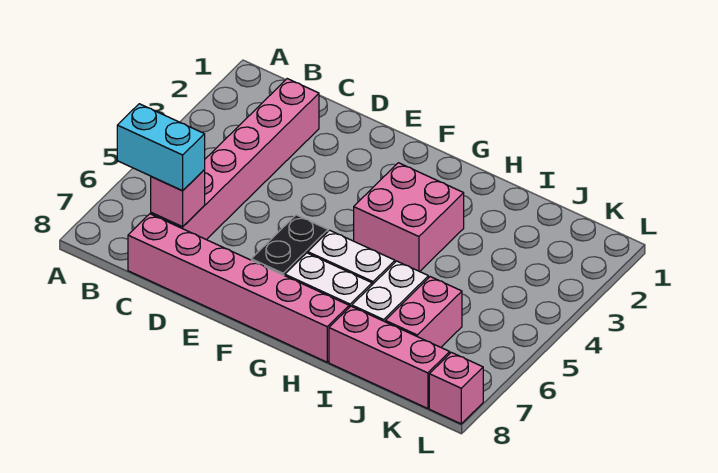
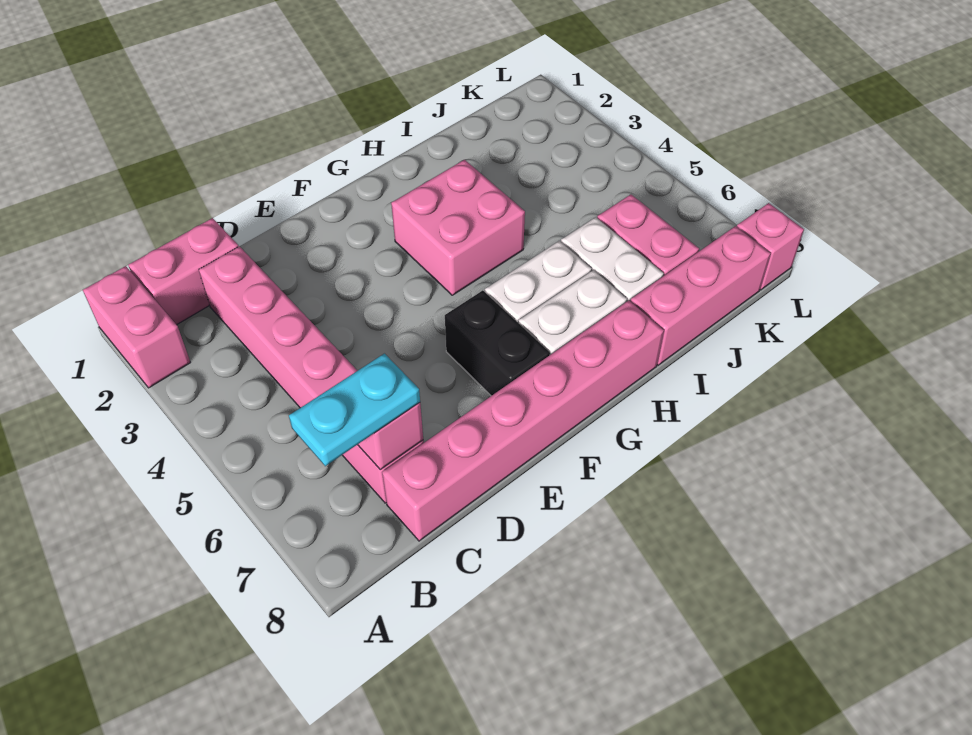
none -> pink brick A1:A2 level 1
none -> pink brick B1:C1 level 1
cyan brick B7:C7 level 3 -> cyan plate B7:C7 level 3

